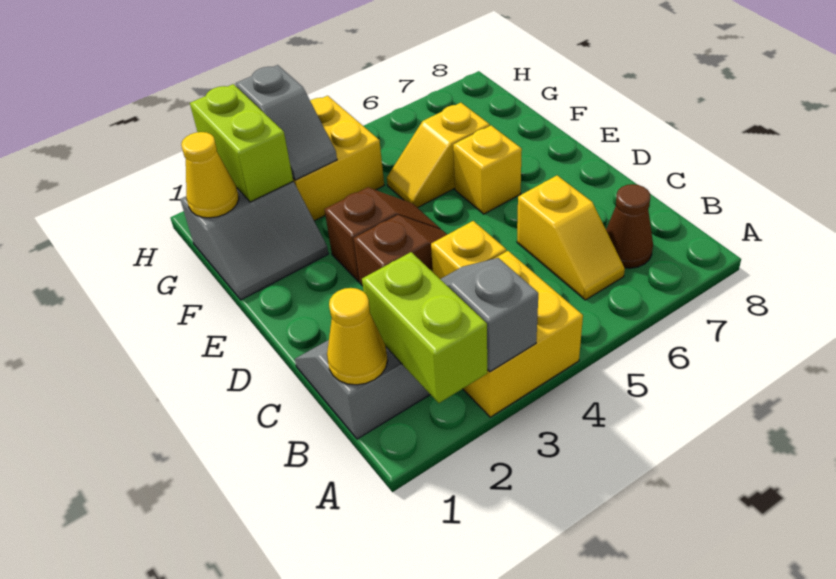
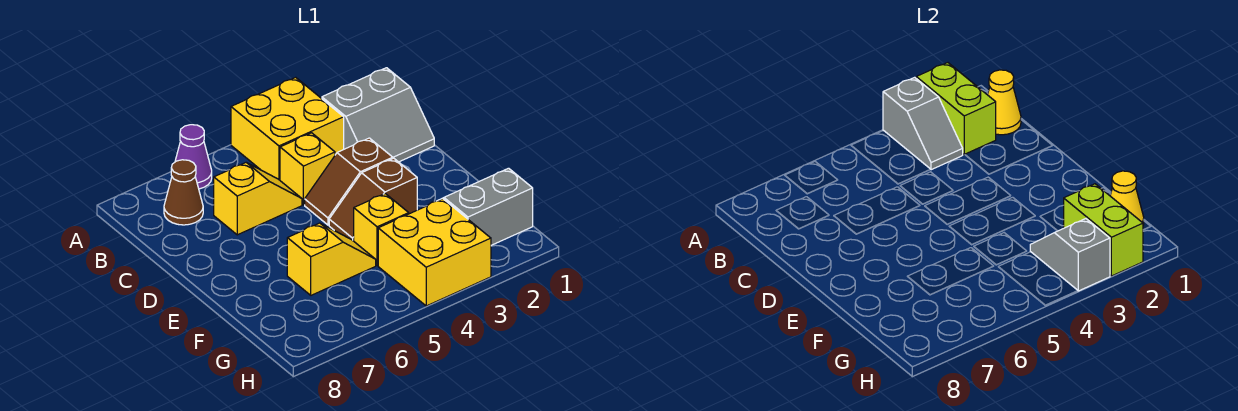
none -> purple cone A6 level 1
yellow slope B6:C6 level 1 top C -> yellow slope C5:C6 level 1 top 6
yellow brick E6 level 1 -> yellow brick F4 level 1

